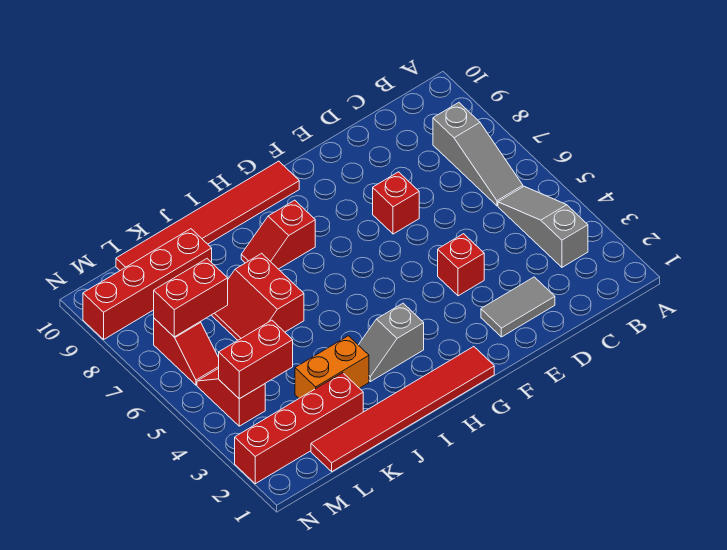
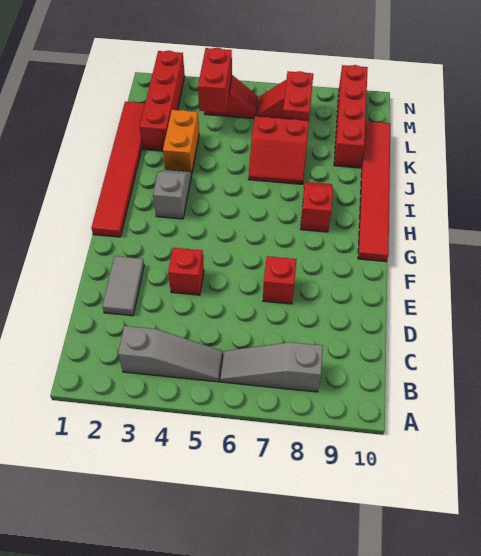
red slope J6:K7 level 1 top J -> red slope J6:K7 level 1 top K
red brick L7:M7 level 2 -> red plate L7:M7 level 2

